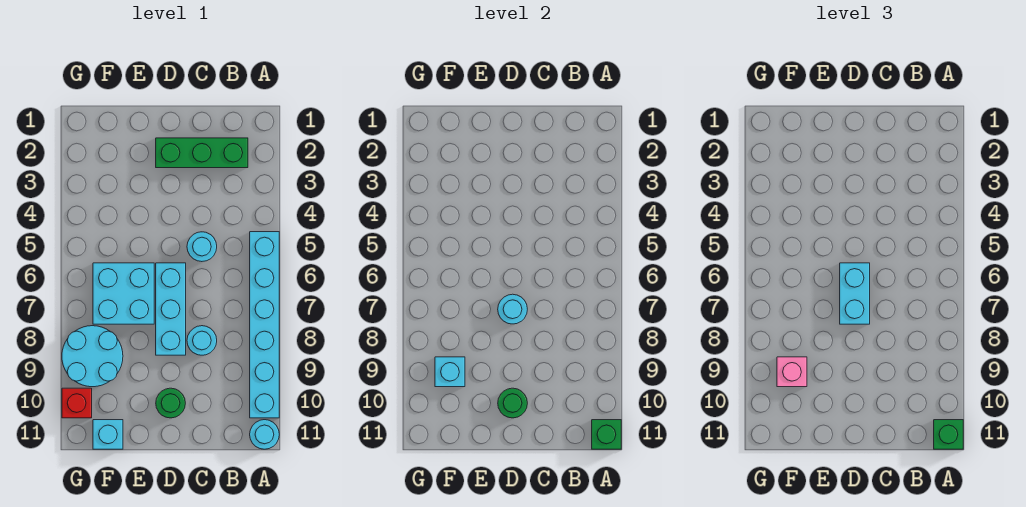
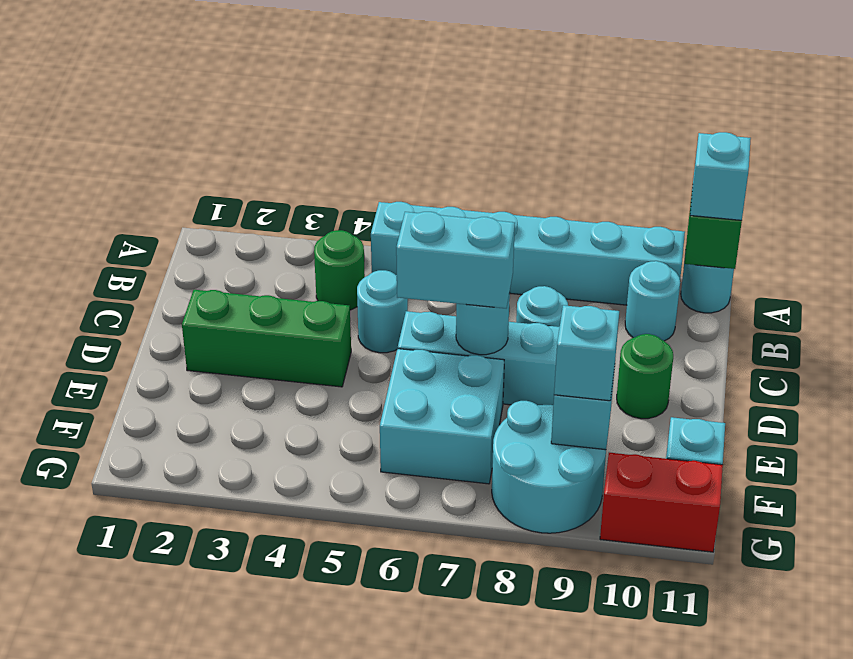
green brick A11 level 3 -> cyan brick A11 level 3
green brick B2:D2 level 1 -> green brick D2:D4 level 1
none -> cyan round brick B10 level 1
green round brick D10 level 2 -> green round brick B4 level 1
pink brick F9 level 3 -> cyan brick F9 level 3
red brick G10 level 1 -> red brick G10:G11 level 1

